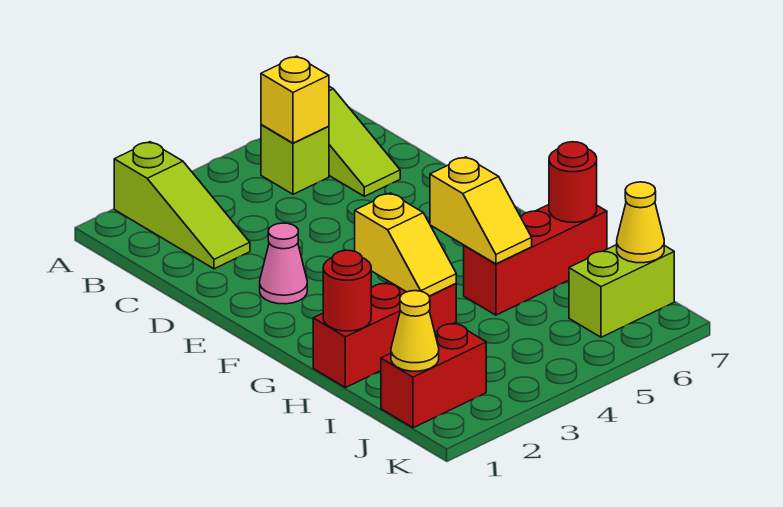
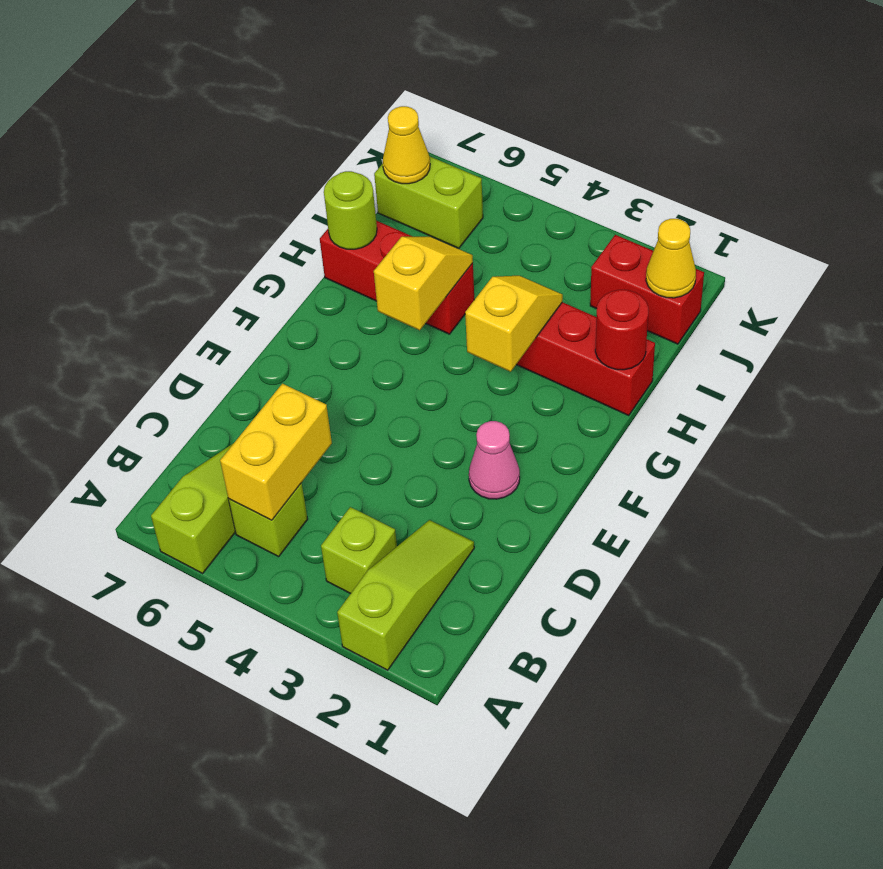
none -> lime brick B3 level 1
yellow brick B5 level 2 -> yellow brick B5:C5 level 2
red round brick H7 level 2 -> lime round brick H7 level 2

